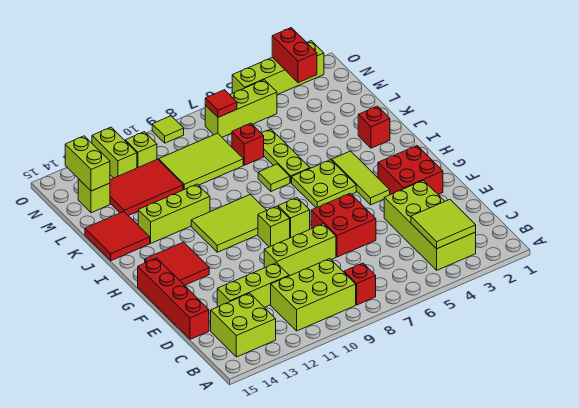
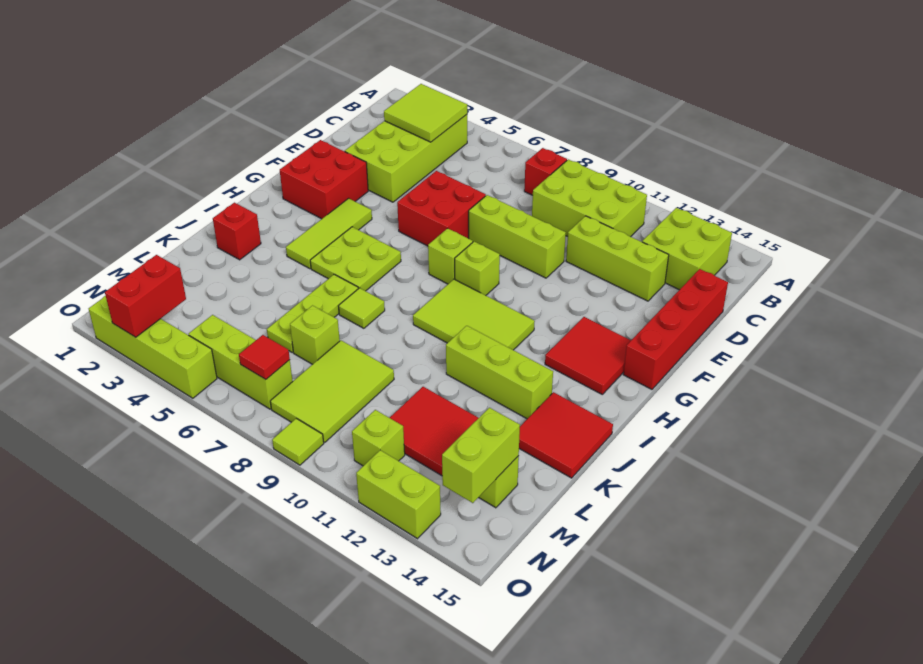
red brick L7 level 1 -> lime brick L7 level 1
lime tile L8:M10 level 1 -> lime tile L8:N9 level 1
lime brick N12:O12 level 1 -> lime brick O12:O13 level 1

